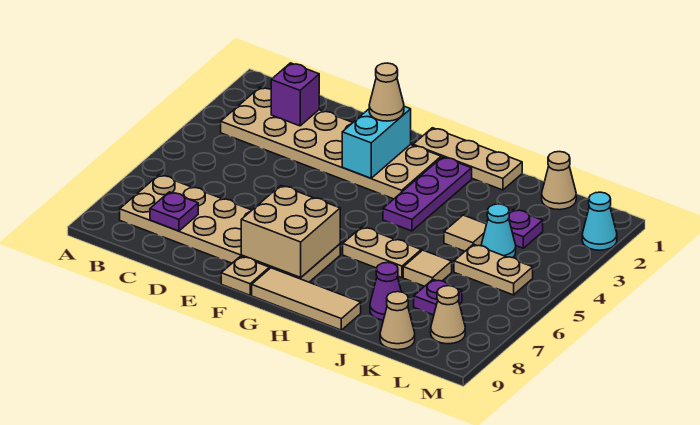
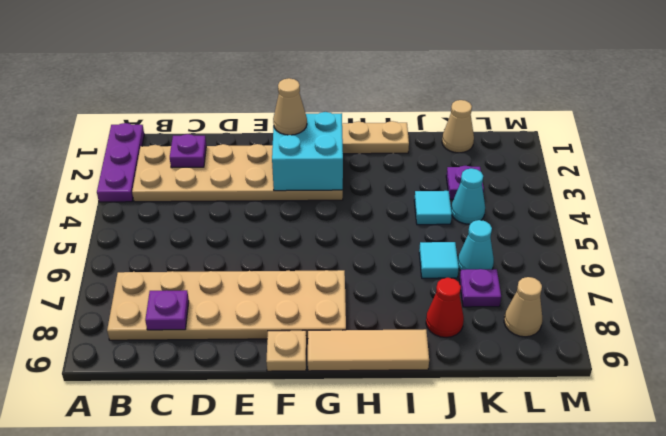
purple brick C2 level 2 -> purple plate C2 level 2
cyan brick F2:F3 level 2 -> cyan brick F2:G3 level 2
tan brick F7:G8 level 2 -> none
purple plate H2:H4 level 1 -> purple plate A1:A3 level 1
tan plate H6:I6 level 1 -> none
tan tile J4 level 1 -> cyan tile J4 level 1
tan tile J6 level 1 -> cyan tile J6 level 1
purple cone J8 level 1 -> red cone J8 level 1
tan plate K5:L5 level 1 -> none
tan cone K9 level 1 -> none
cyan cone M2 level 1 -> cyan cone K6 level 1

